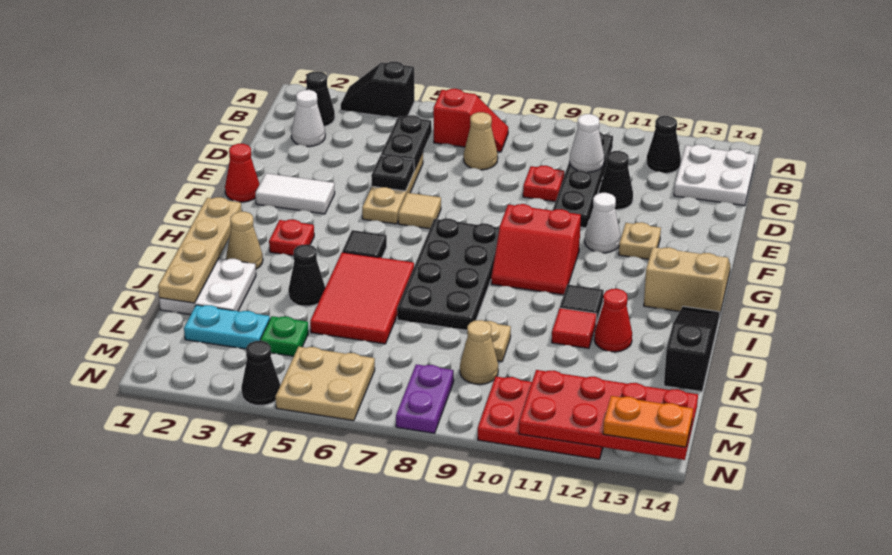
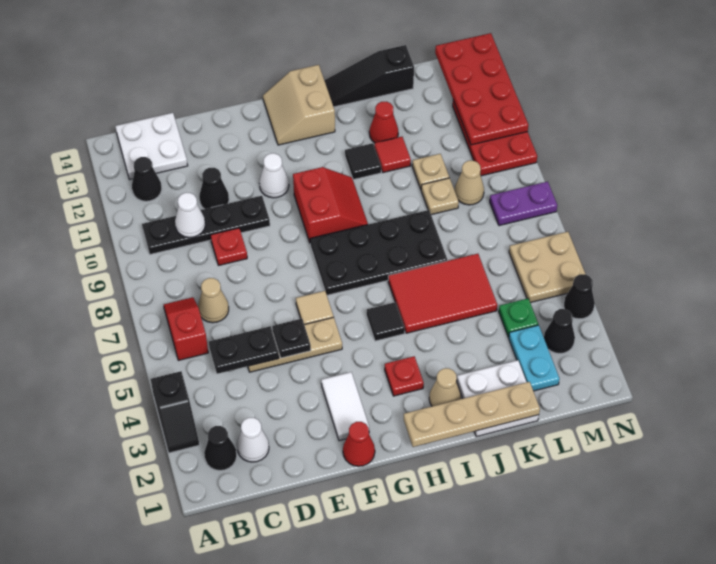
tan plate F12 level 1 -> tan plate K10 level 1
black cone J4 level 1 -> black cone M3 level 1
orange plate N13:N14 level 3 -> none

